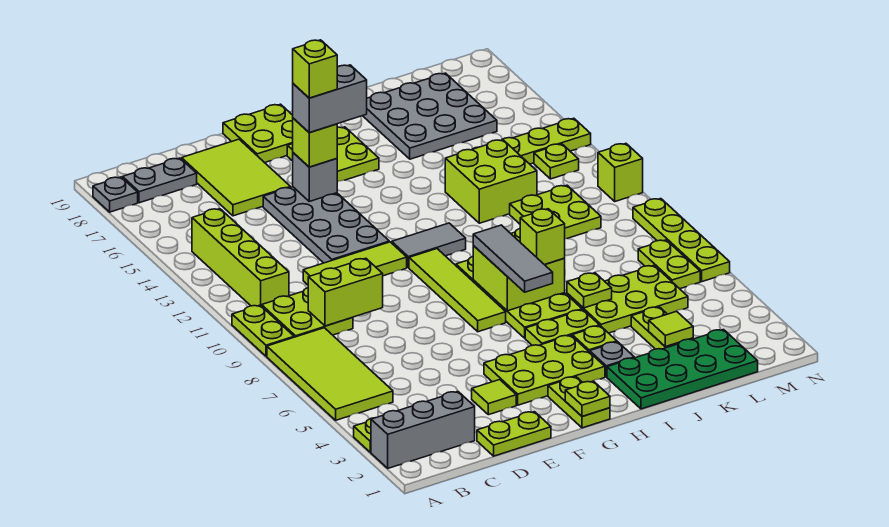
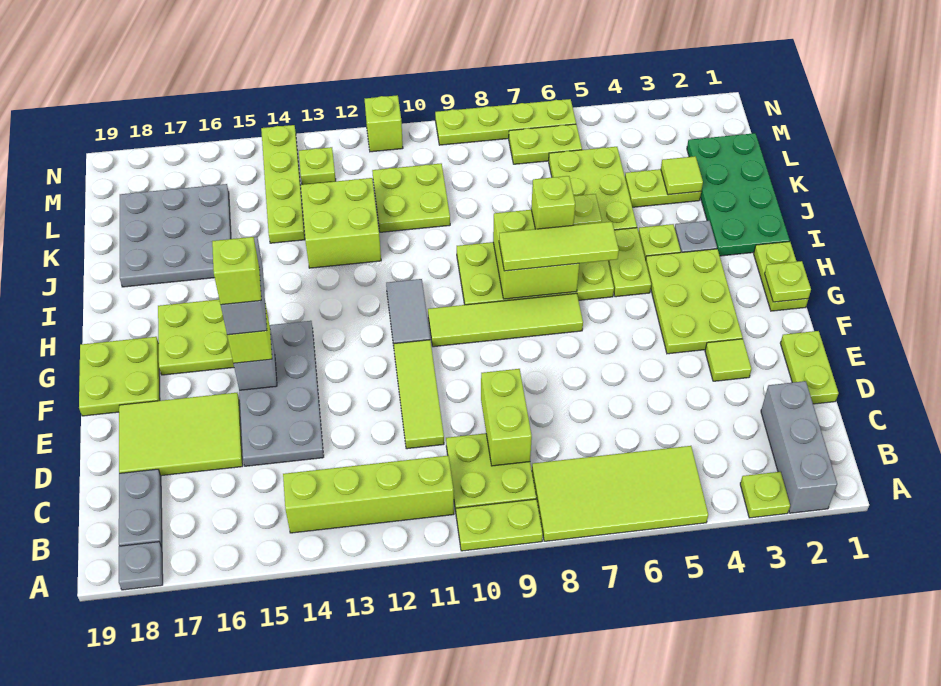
grey plate E12:F15 level 1 -> grey plate D14:G15 level 1
lime plate G1:G2 level 1 -> lime plate G1:H1 level 1
grey tile H6:H8 level 3 -> lime tile H6:H8 level 3

